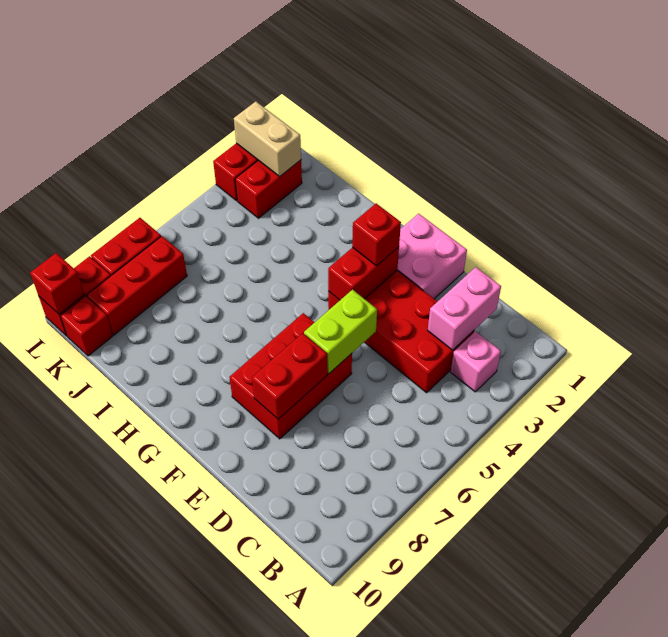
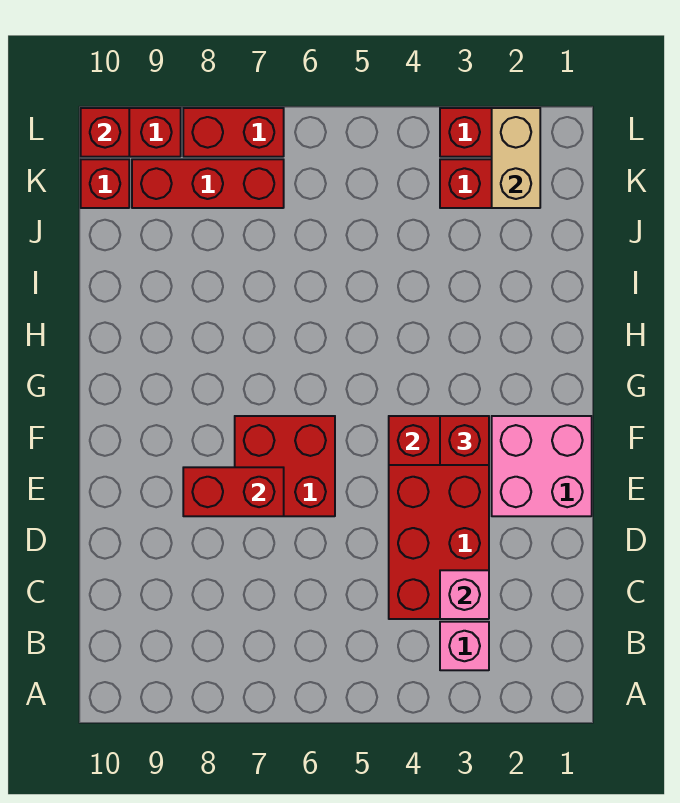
pink brick C2:C3 level 2 -> pink brick C3 level 2
lime brick E5:E6 level 2 -> none
red brick E6:F8 level 1 -> red brick E6:F7 level 1

